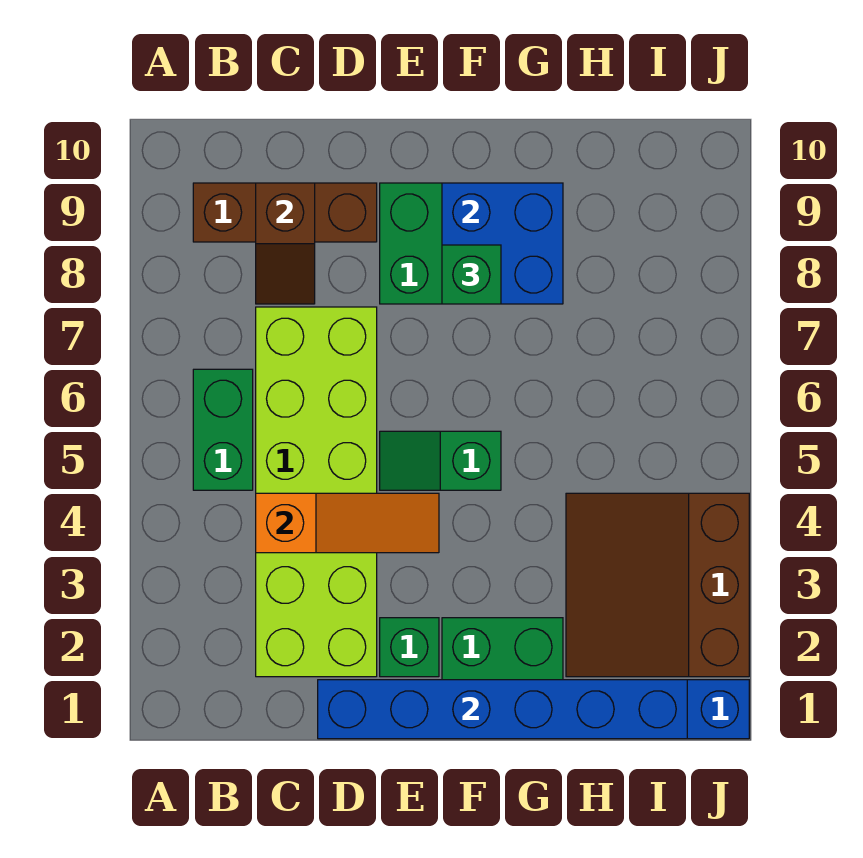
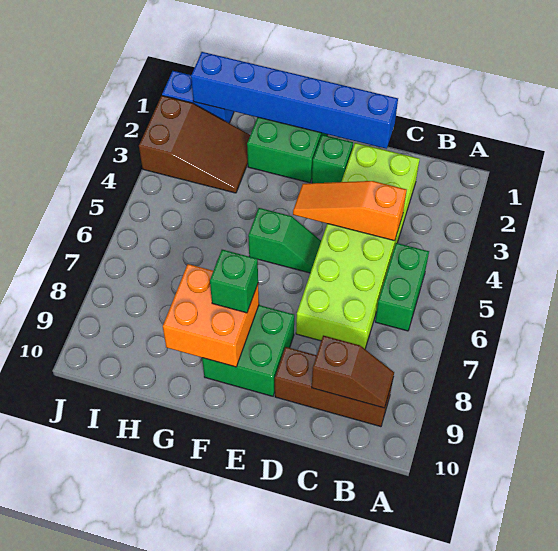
brown slope C8:C9 level 2 top 9 -> brown slope B9:C9 level 2 top C
blue brick F8:G9 level 2 -> orange brick F8:G9 level 2
brown slope H2:J4 level 1 top J -> brown slope H2:J3 level 1 top J

